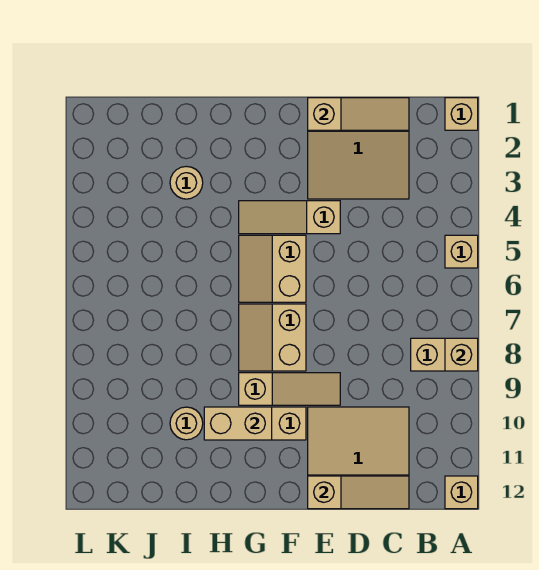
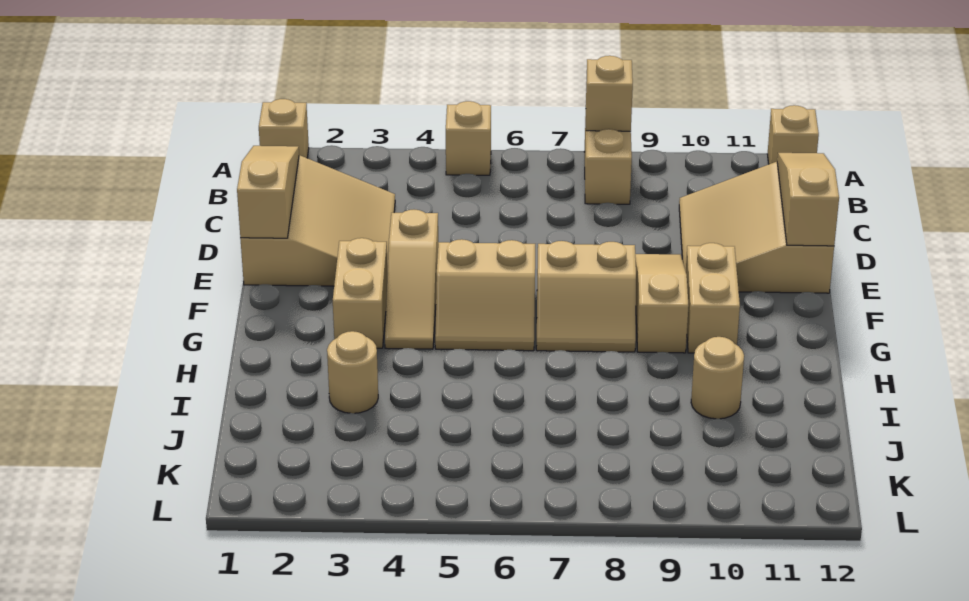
tan brick G10:H10 level 2 -> tan brick F3:G3 level 1

